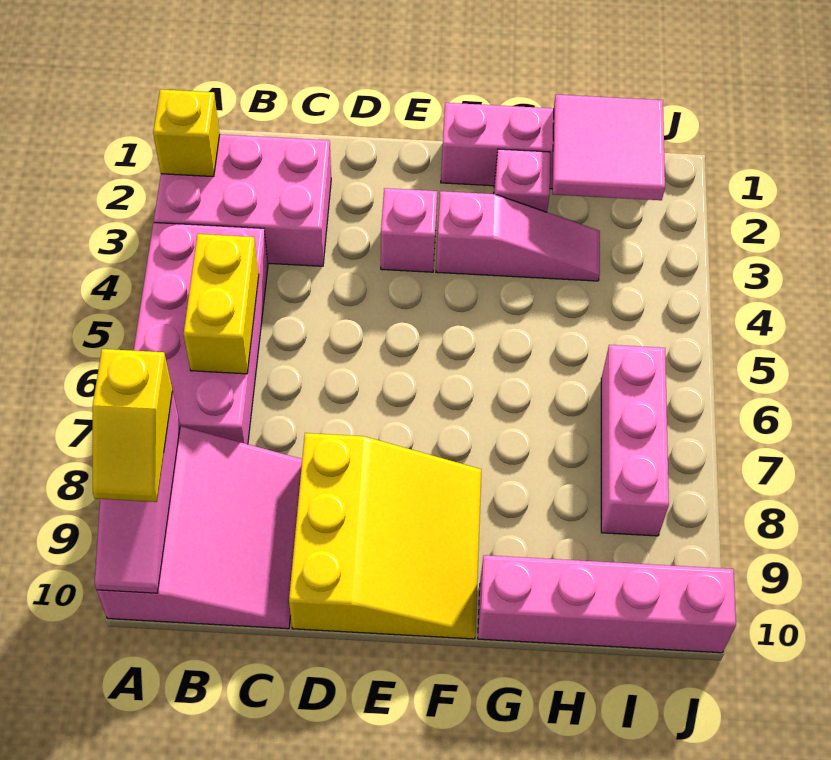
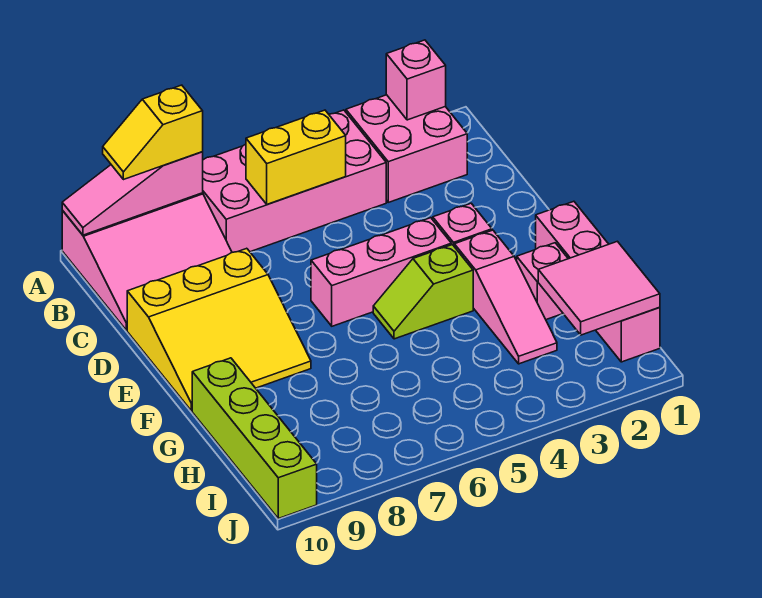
pink brick A2:C3 level 1 -> pink brick A2:B3 level 1
yellow brick A2 level 2 -> pink brick A2 level 2
none -> lime slope F4:F5 level 1 top 4
pink brick G10:J10 level 1 -> lime brick G10:J10 level 1
pink brick I6:I8 level 1 -> pink brick E4:E6 level 1

